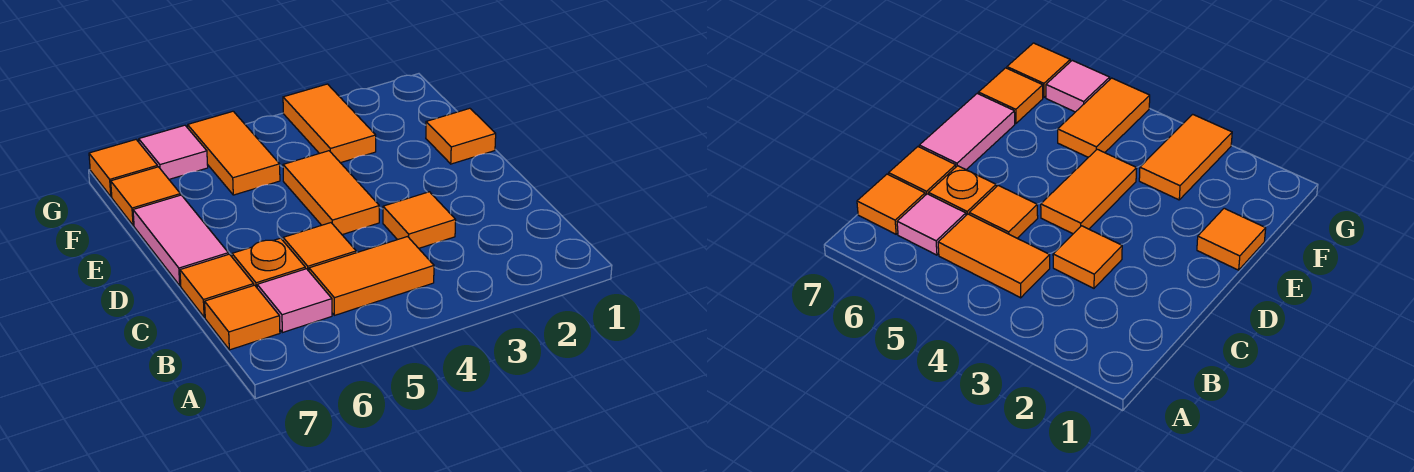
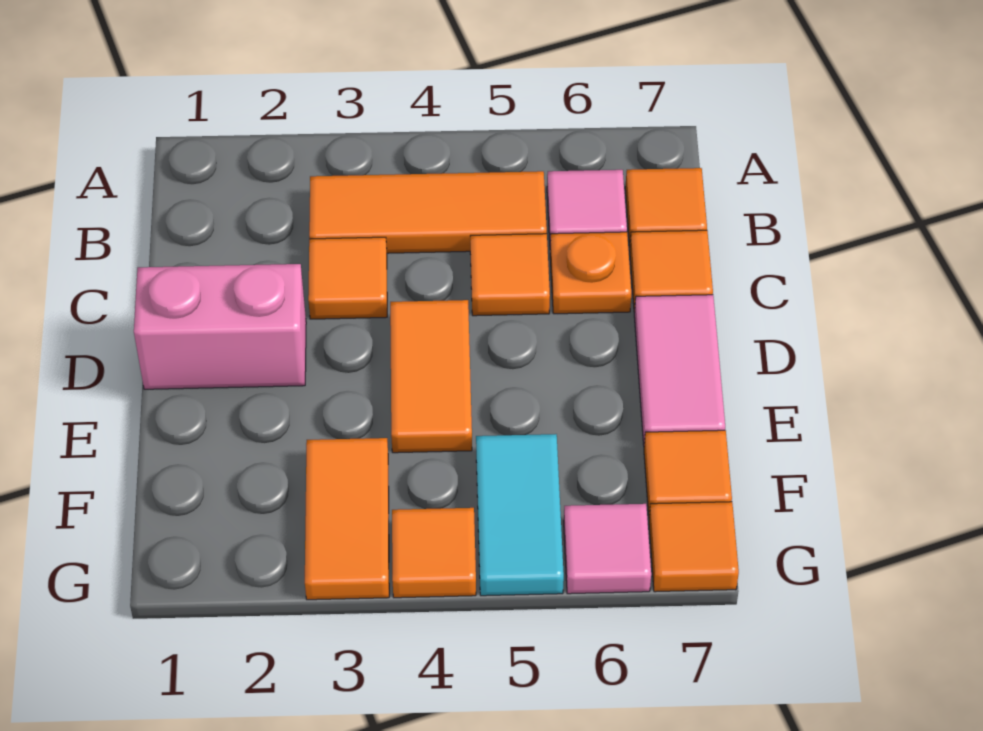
orange tile B4:B5 level 1 -> orange tile B3:B5 level 1
none -> pink brick D1:D2 level 1
orange tile E1 level 1 -> orange tile G4 level 1
orange tile F5:G5 level 1 -> cyan tile F5:G5 level 1

